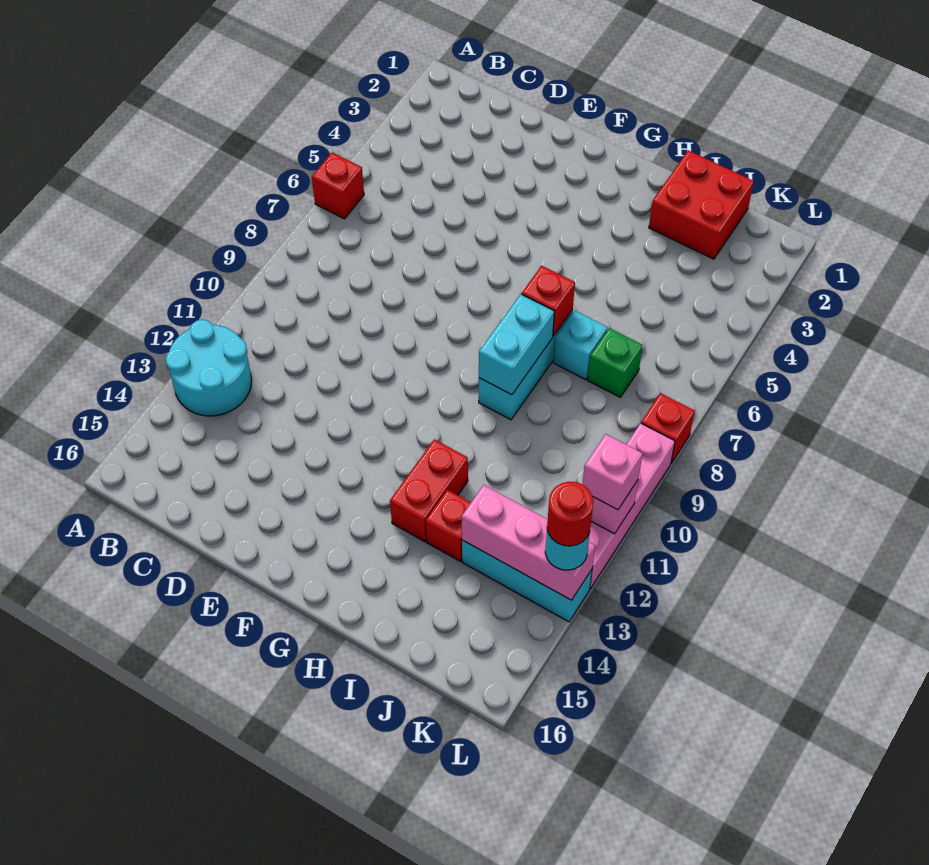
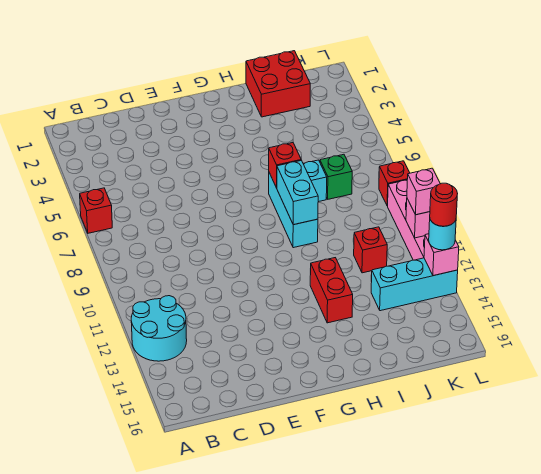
red brick I13 level 1 -> red brick J11 level 1
pink brick J13:L13 level 2 -> pink brick L13 level 2

